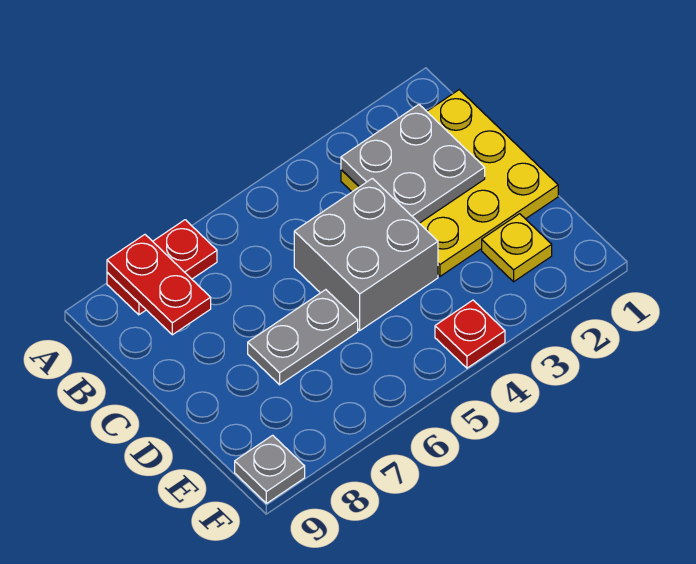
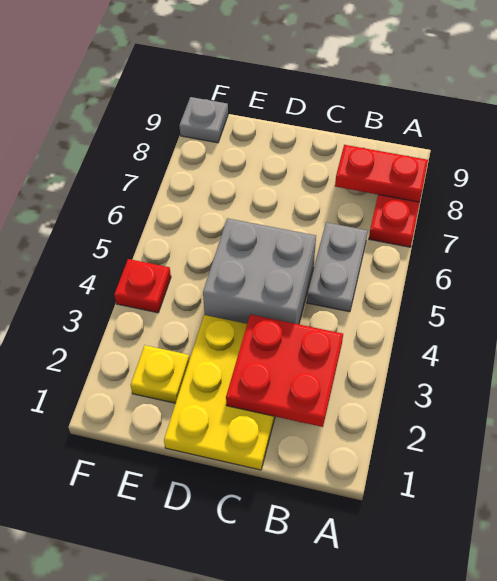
yellow plate B1:D3 level 1 -> yellow plate C1:D3 level 1
grey plate B2:C3 level 2 -> red plate B2:C3 level 2
grey plate D6:D7 level 1 -> grey plate B5:B6 level 1

